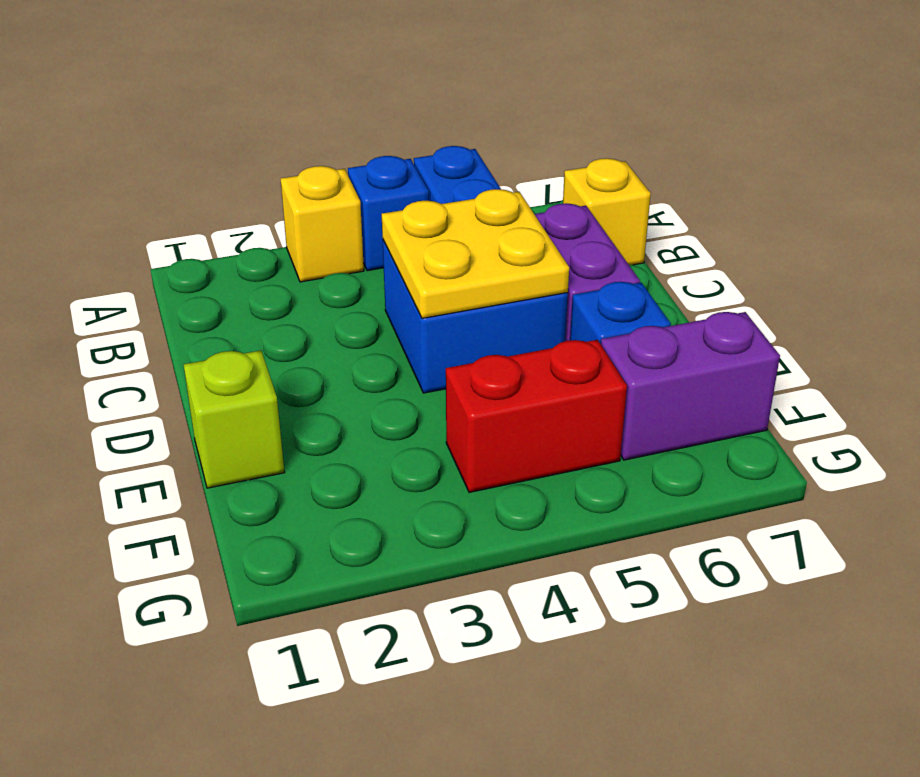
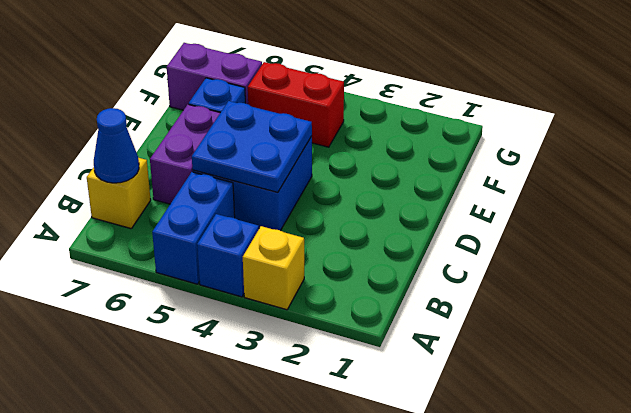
none -> blue cone B7 level 2
yellow plate C4:D5 level 2 -> blue plate C4:D5 level 2
lime brick E1 level 1 -> none

